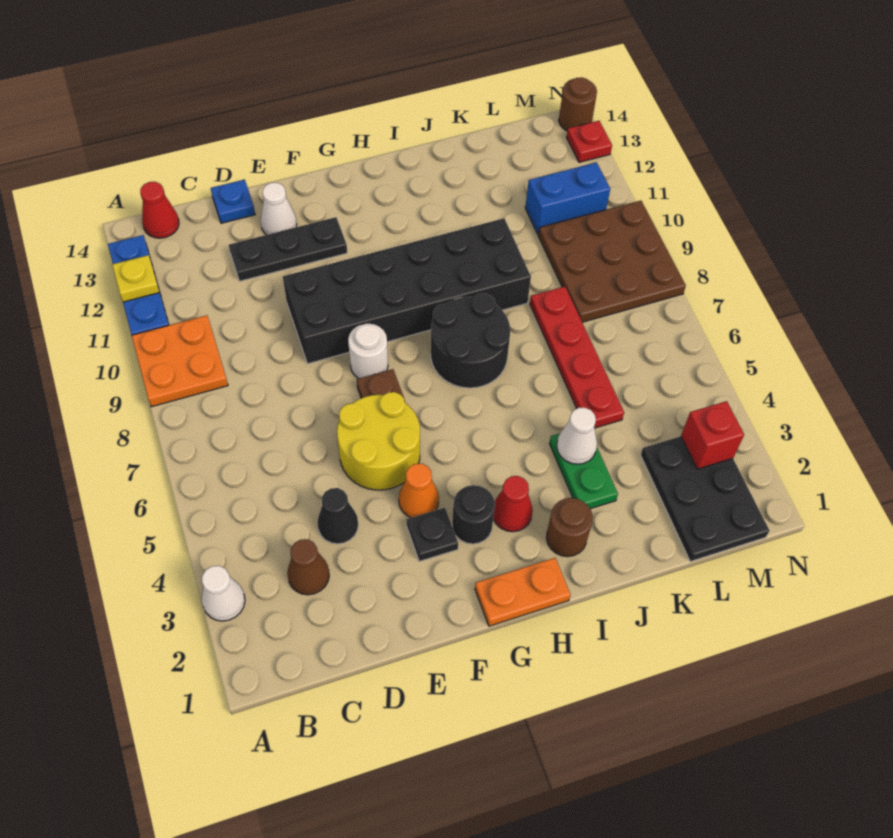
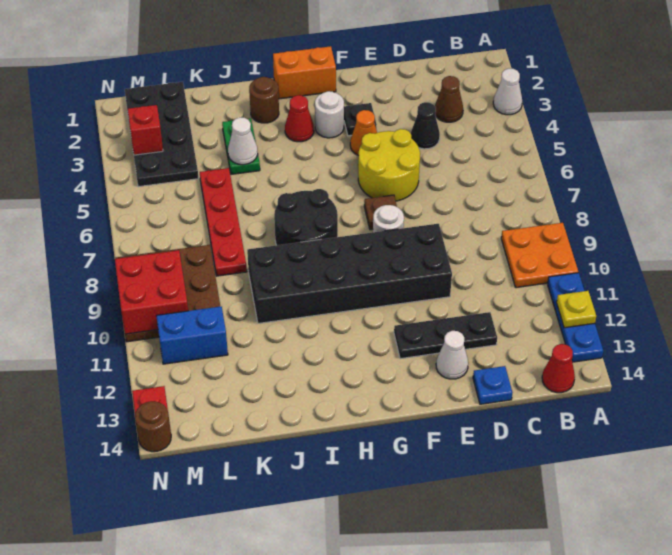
orange plate G1:H1 level 1 -> orange brick G1:H1 level 1
black round brick G3 level 1 -> white round brick G3 level 1
black plate L1:M3 level 1 -> black plate L1:M4 level 1
none -> red brick M9:N10 level 2

